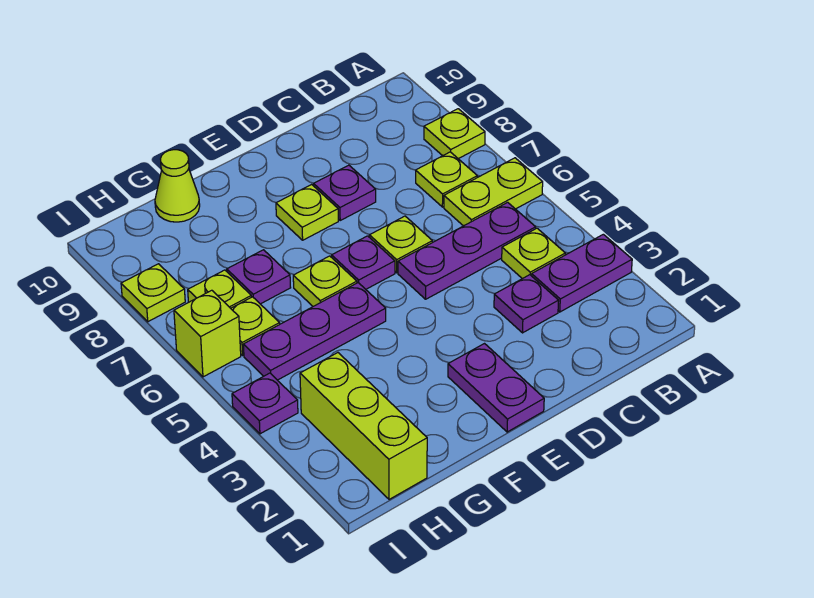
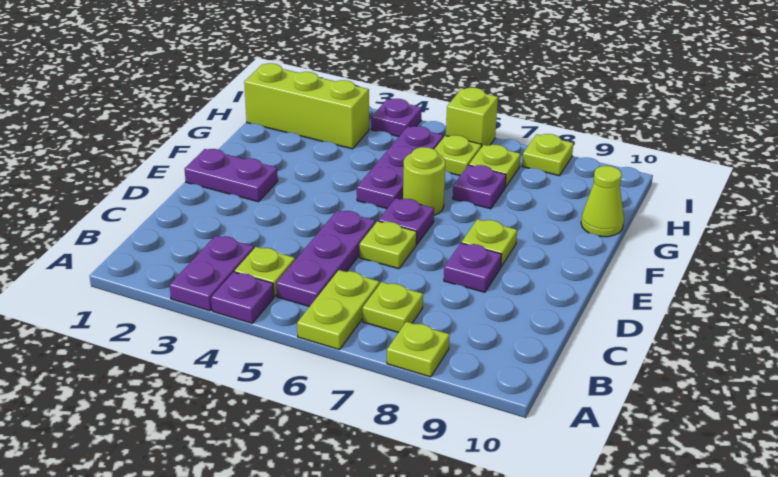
purple plate C3 level 1 -> purple plate A4 level 1
lime plate F6 level 1 -> lime round brick F6 level 1

